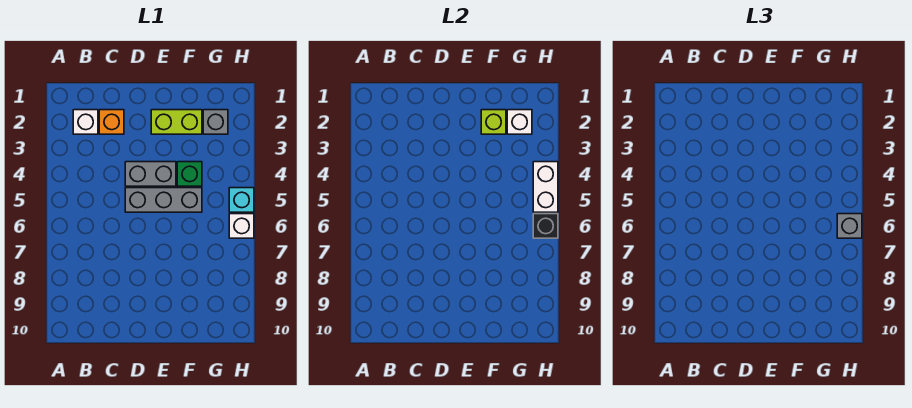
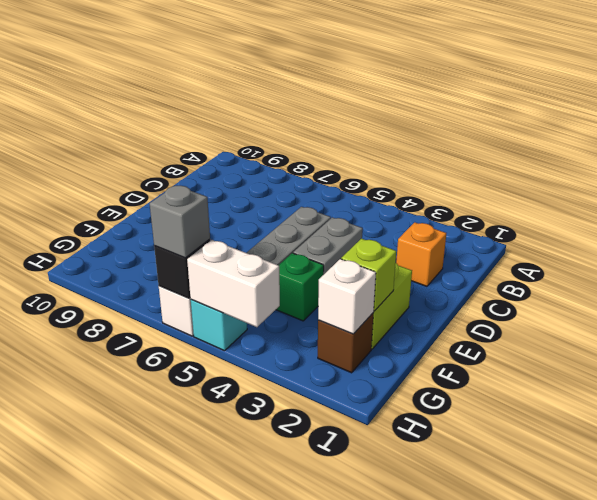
white brick B2 level 1 -> none
grey brick G2 level 1 -> brown brick G2 level 1

